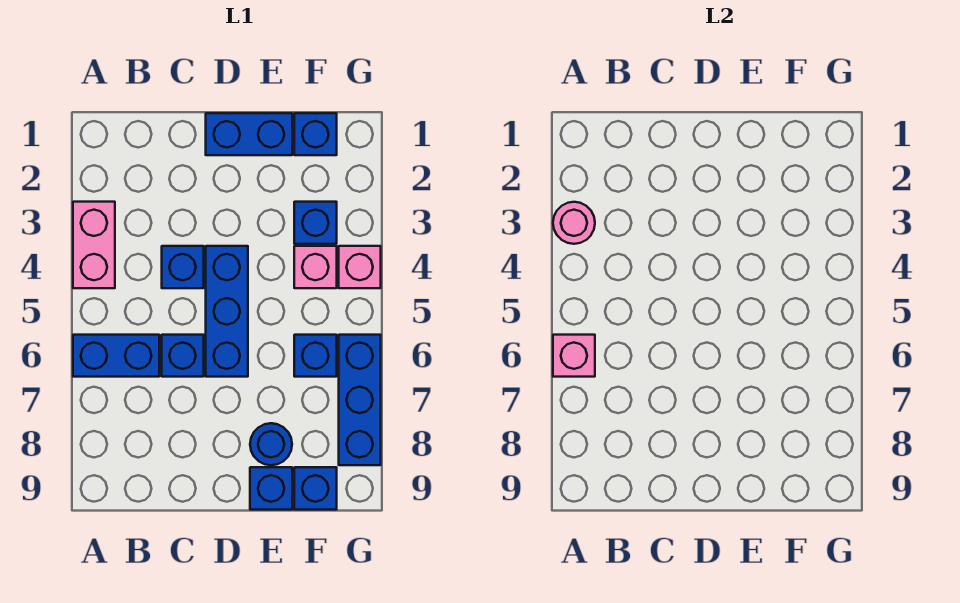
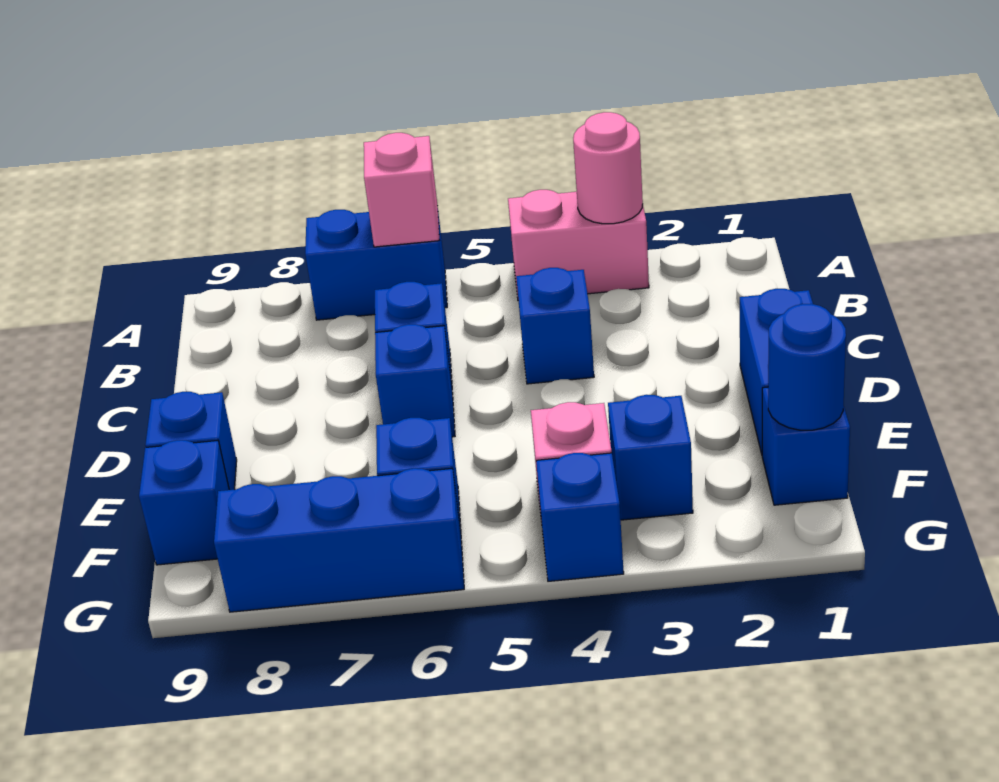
blue brick A6:B6 level 1 -> blue brick A6:A7 level 1
blue brick D4:D6 level 1 -> blue brick D6 level 1
blue round brick E8 level 1 -> blue round brick F1 level 2
pink brick G4 level 1 -> blue brick G4 level 1

